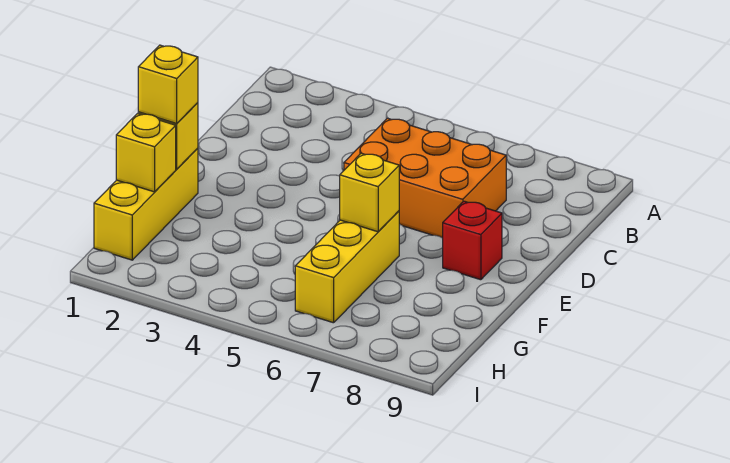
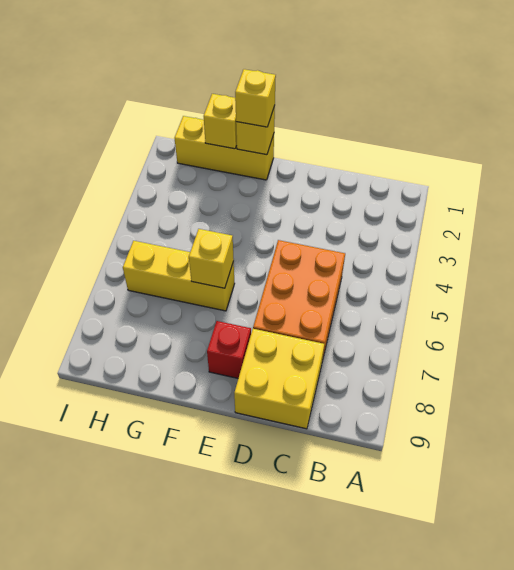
none -> yellow brick C8:D9 level 1

